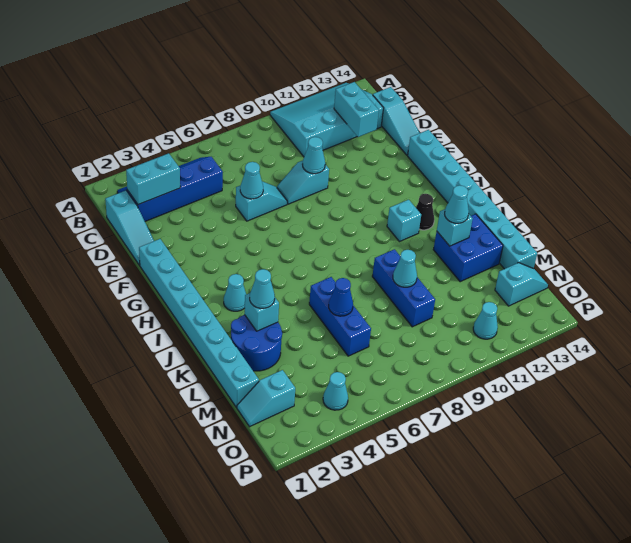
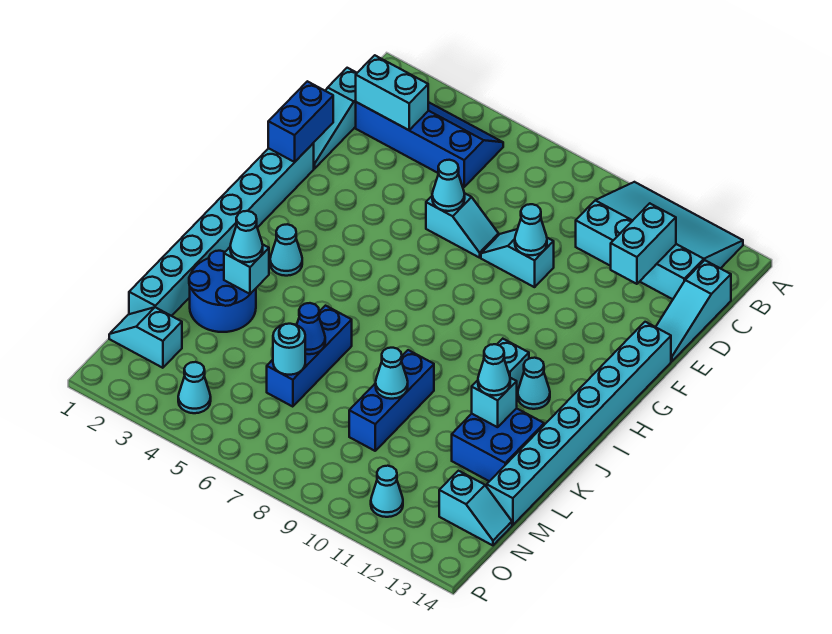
none -> blue brick E1:F1 level 2
black cone I12 level 1 -> cyan cone I12 level 1
none -> cyan round brick M6 level 2

